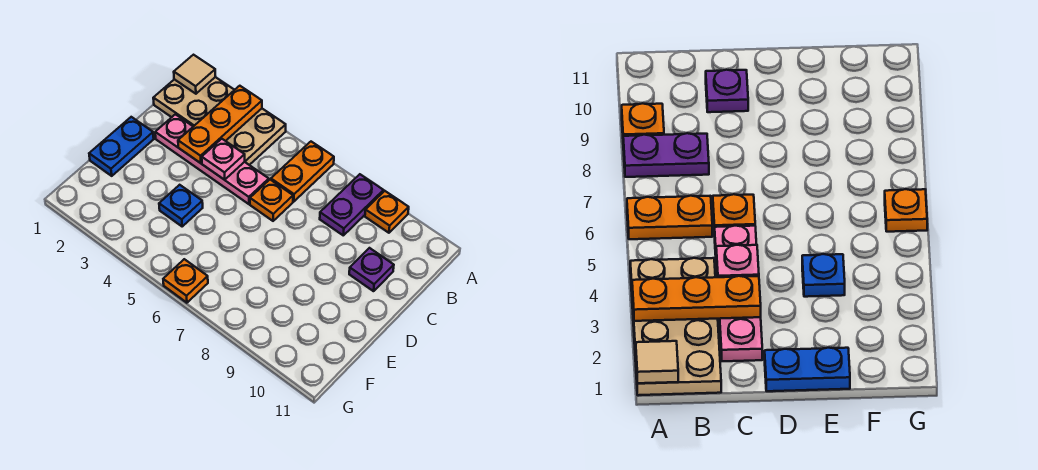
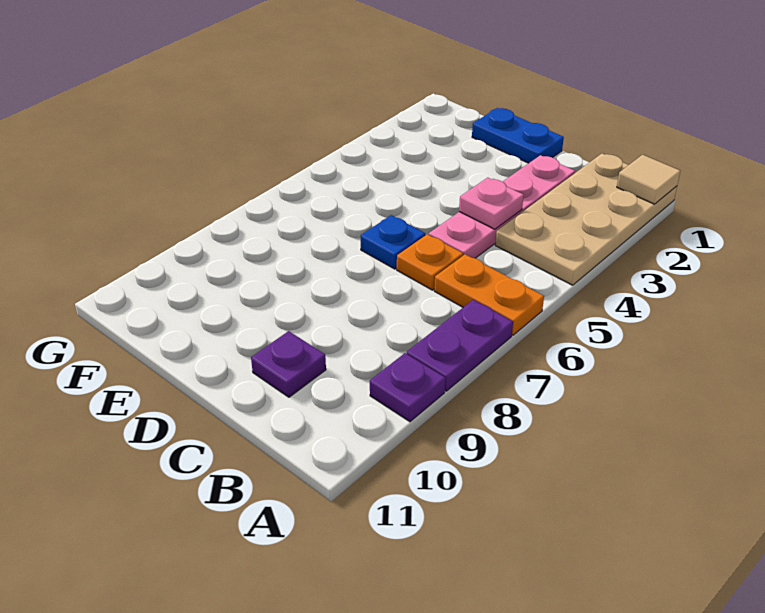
orange plate A3:C3 level 2 -> none
purple plate A8:B8 level 1 -> purple plate A7:A8 level 1
orange plate A9 level 1 -> purple plate A9 level 1
blue plate E4 level 1 -> blue plate D6 level 1
orange plate G6 level 1 -> none

